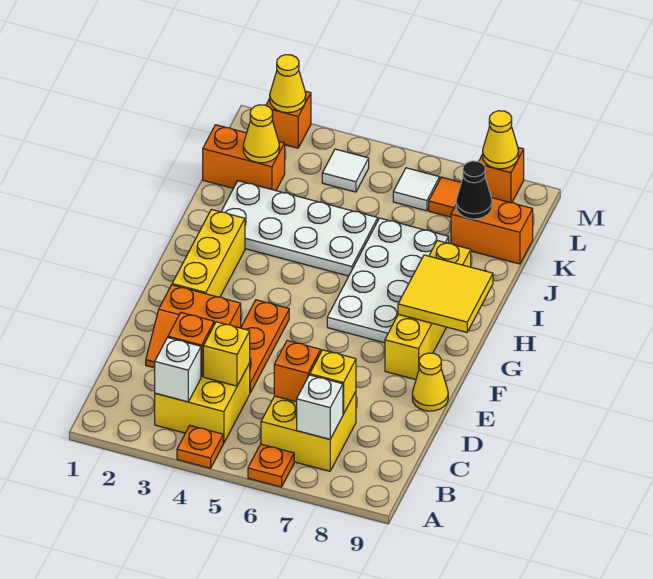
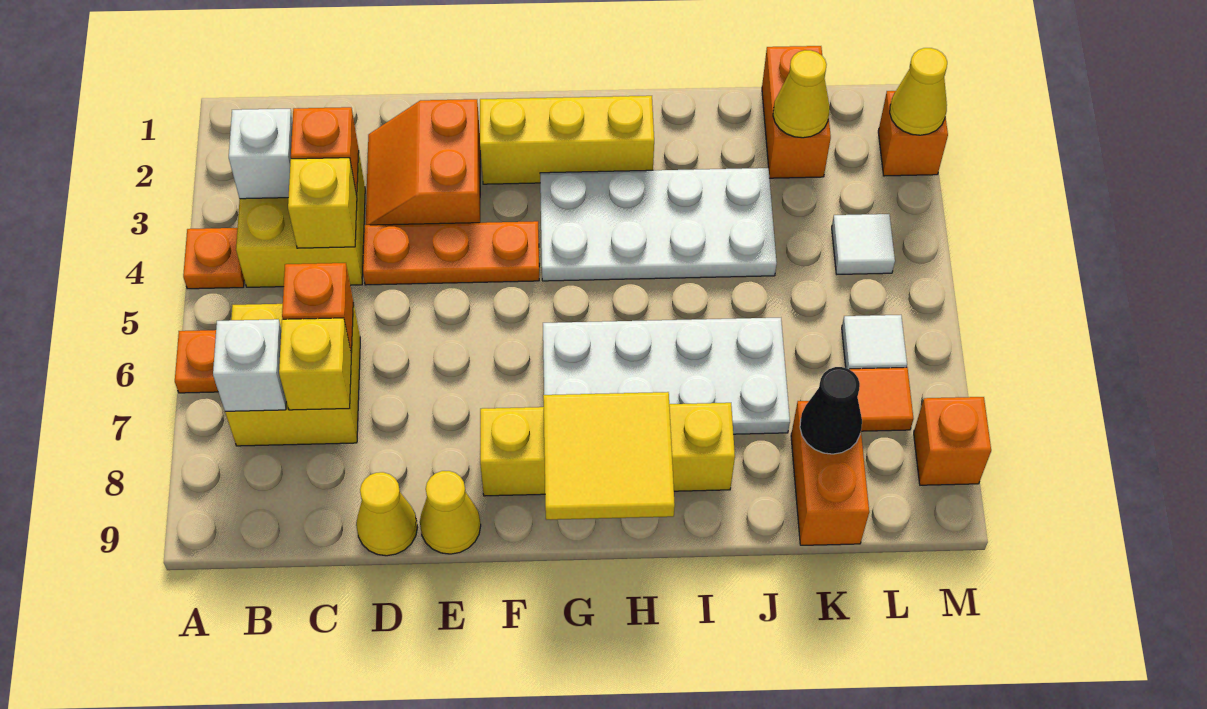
white plate I2:J5 level 1 -> white plate G3:J4 level 1
yellow cone M8 level 2 -> yellow cone D9 level 1

